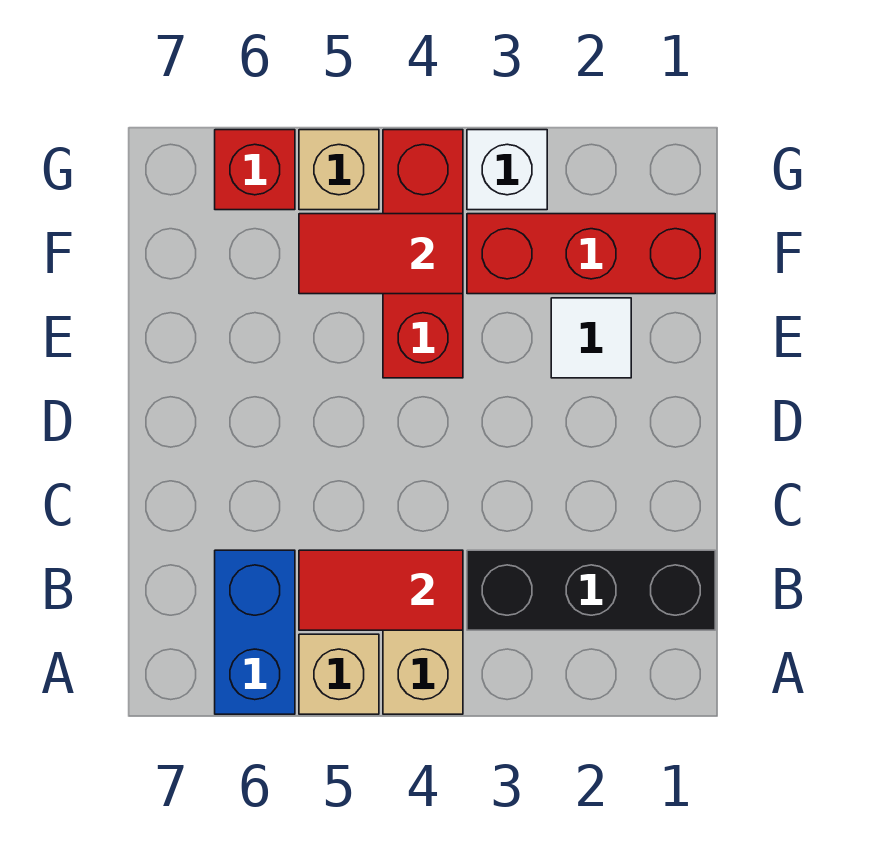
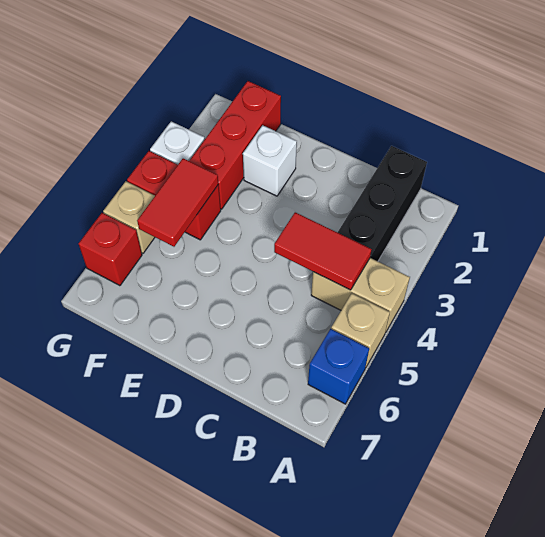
blue brick A6:B6 level 1 -> blue brick A6 level 1
red tile B4:B5 level 2 -> red tile B4:C4 level 2
white tile E2 level 1 -> white brick E2 level 1
red brick E4:G4 level 1 -> red brick F4:G4 level 1

